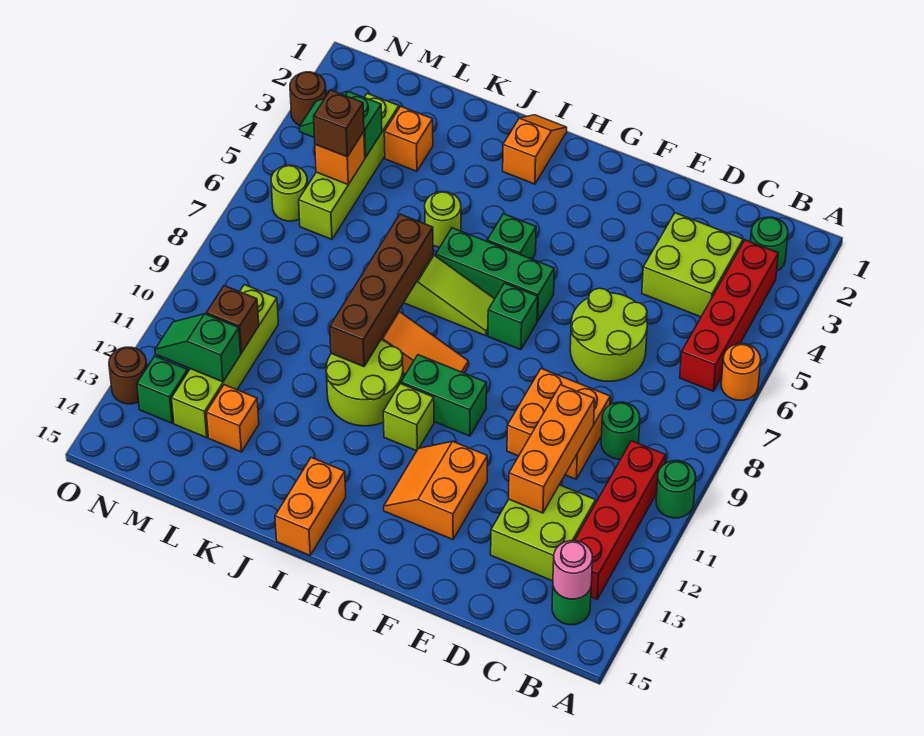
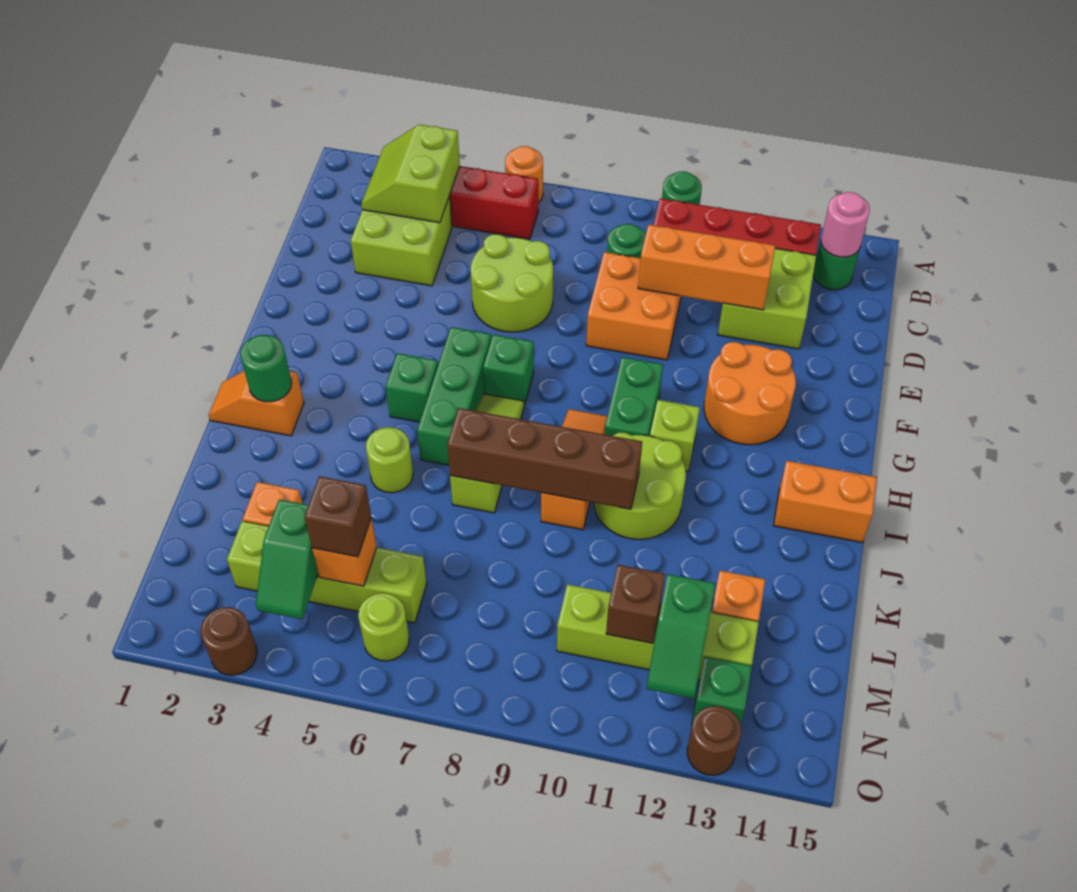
green round brick B2 level 1 -> green round brick I2 level 2
none -> lime slope B3:C4 level 2 top 4
orange slope F12:G13 level 1 top F -> orange round brick F12:G13 level 1

